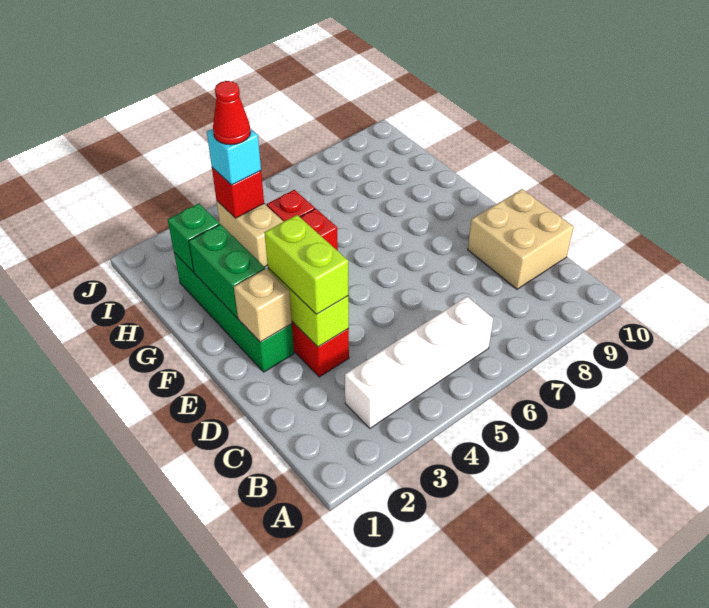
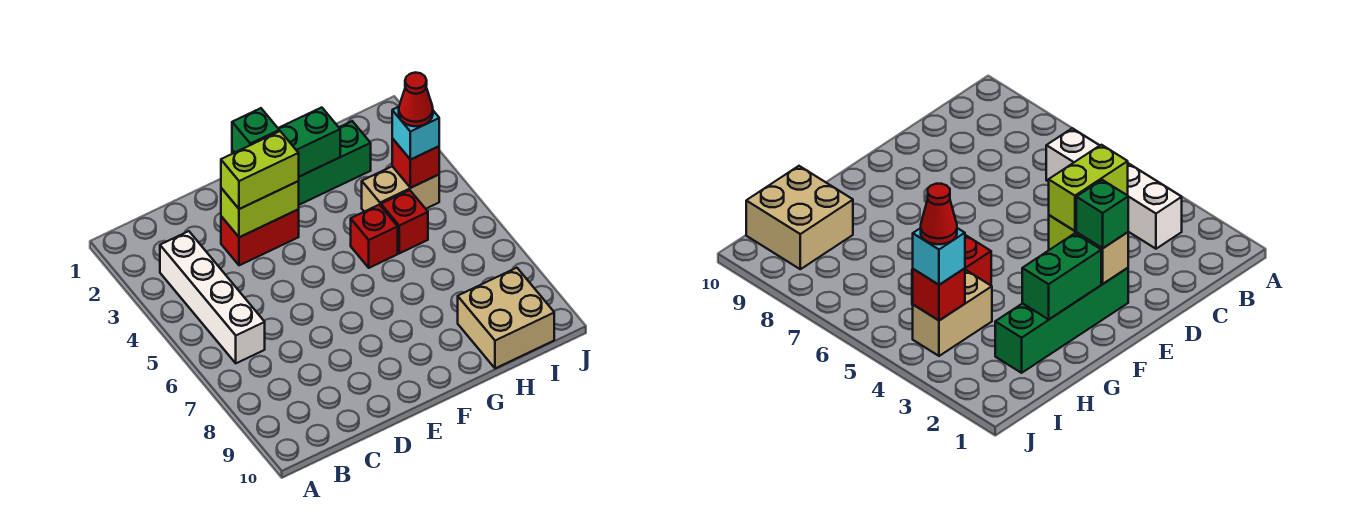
tan brick C9:D10 level 1 -> tan brick H9:I10 level 1
green brick H2 level 2 -> green brick E2 level 3

